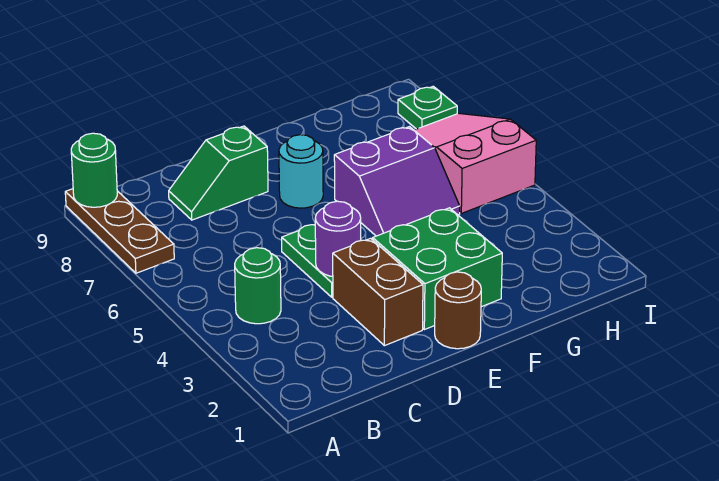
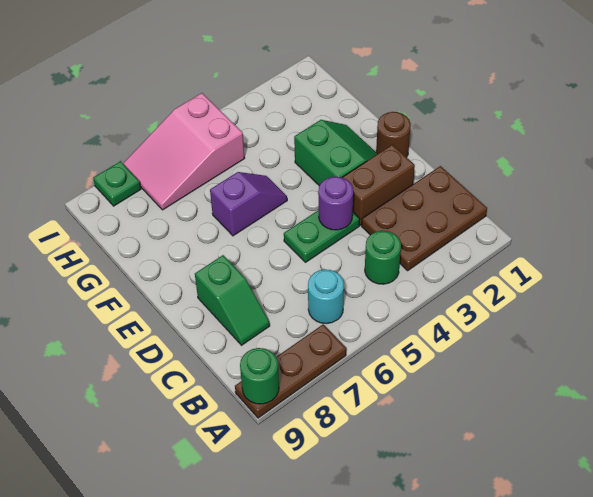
none -> brown plate B1:C3 level 1
green brick E2:F3 level 1 -> green slope E2:F3 level 1 top 3
cyan round brick E7 level 1 -> cyan round brick B6 level 1
purple slope F5:G6 level 1 top 6 -> purple slope F5:F6 level 1 top 6

